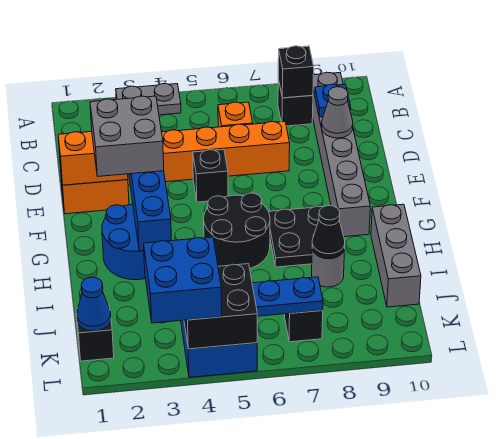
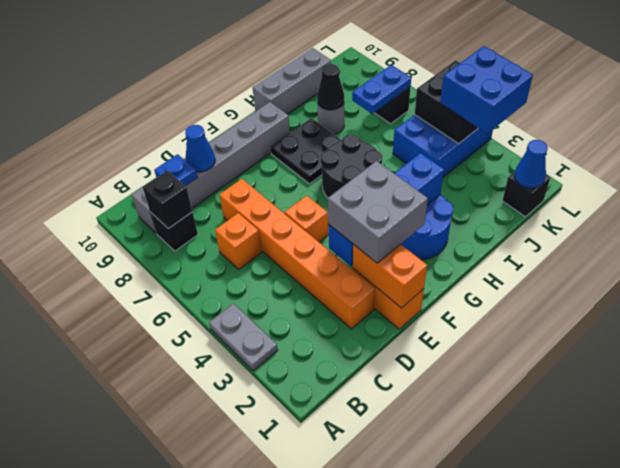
grey cone D9 level 2 -> blue cone D9 level 2
black brick E5 level 1 -> orange brick E5 level 1
blue plate K6:K7 level 2 -> blue plate J7:K7 level 2

